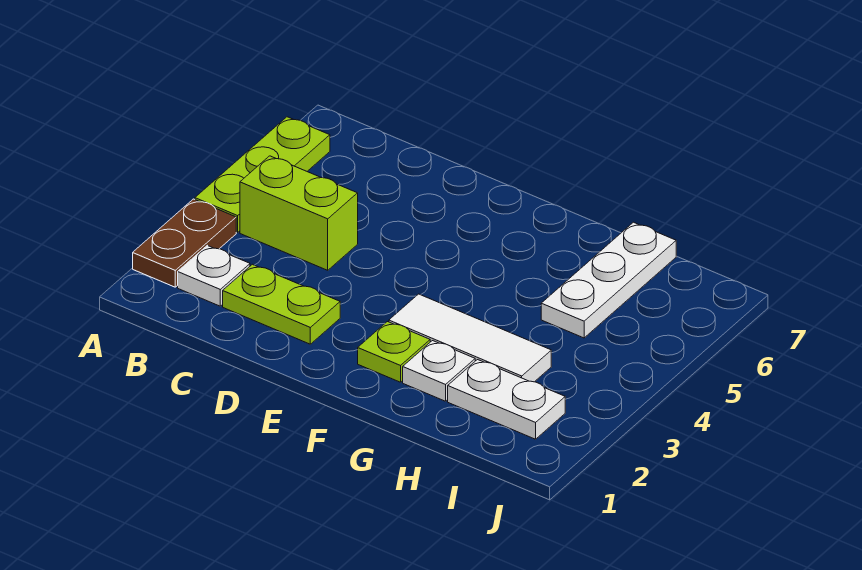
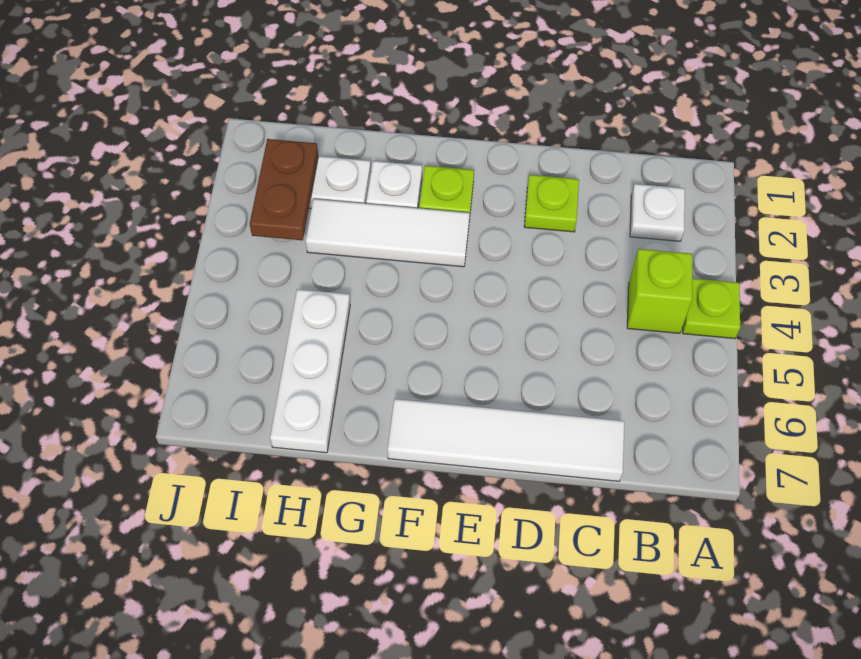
brown plate A2:A3 level 1 -> brown plate I2:I3 level 2
lime plate A4:A6 level 1 -> lime plate A4 level 1
lime brick B4:C4 level 1 -> lime brick B4 level 1
lime plate C2:D2 level 1 -> lime plate D2 level 1
none -> white tile C7:F7 level 1

